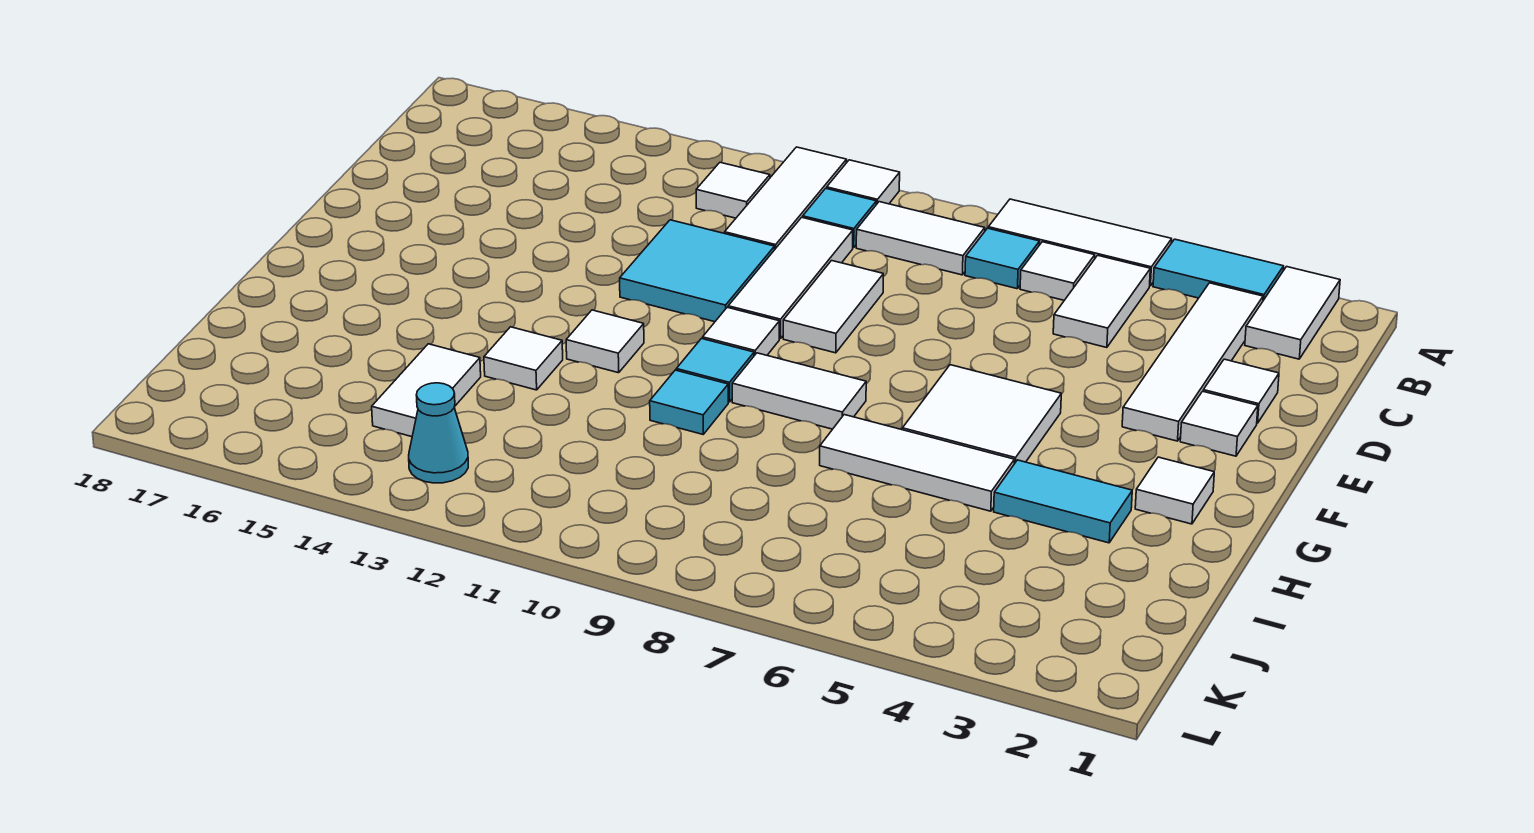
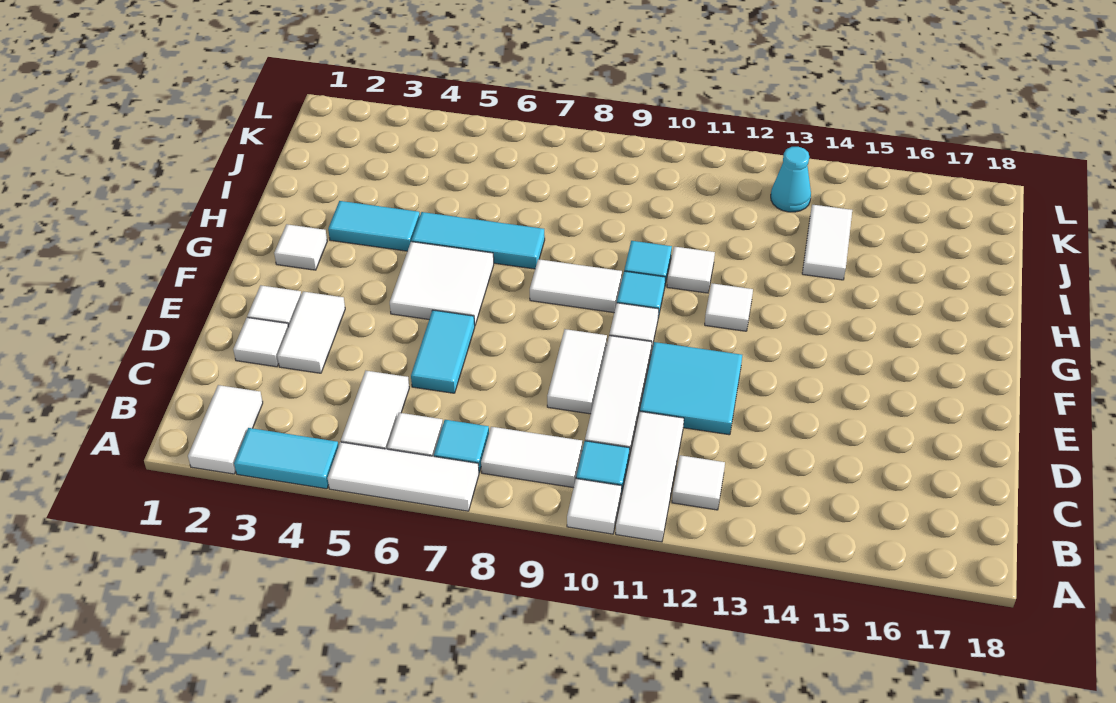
white tile B3:E3 level 1 -> white tile D3:E3 level 1
none -> cyan tile D6:E6 level 1
white tile H5:H7 level 1 -> cyan tile H5:H7 level 1
white tile H13 level 1 -> white tile H11 level 1

